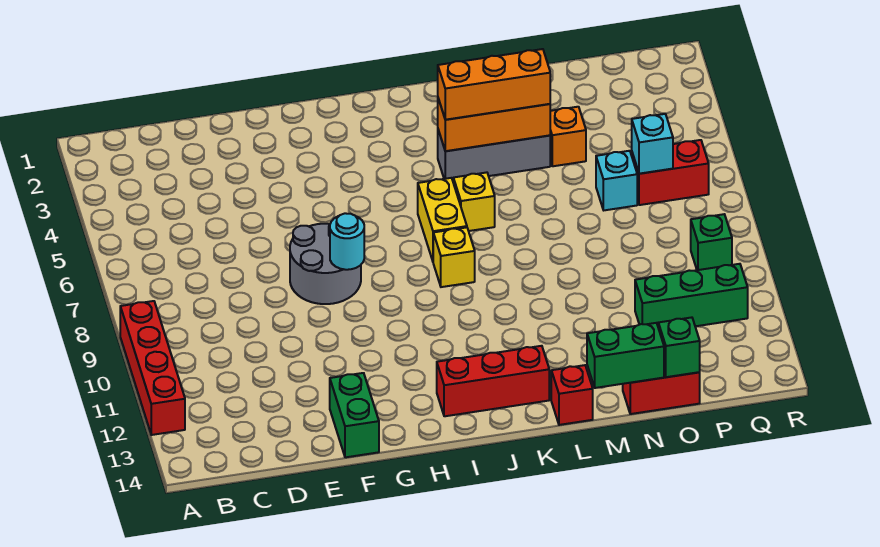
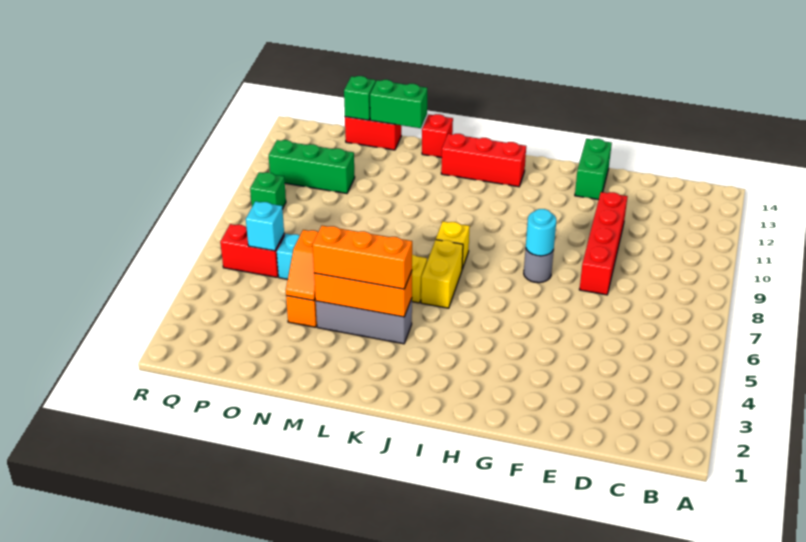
red brick A9:A12 level 1 -> red brick E8:E11 level 1
grey round brick F7:G8 level 1 -> grey round brick G8 level 1
none -> orange slope N4:N5 level 2 top 5

